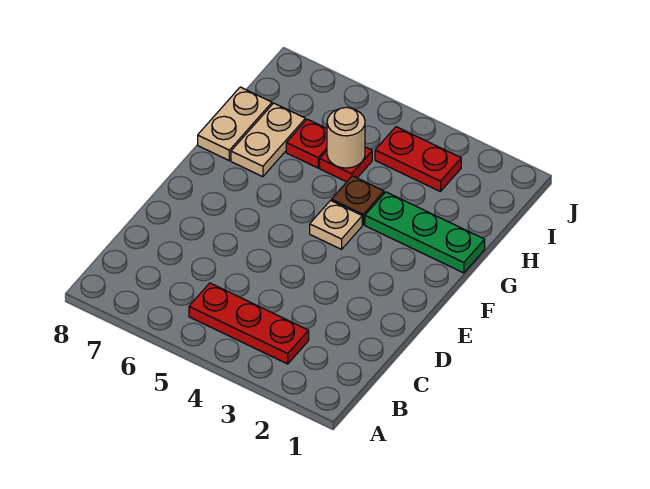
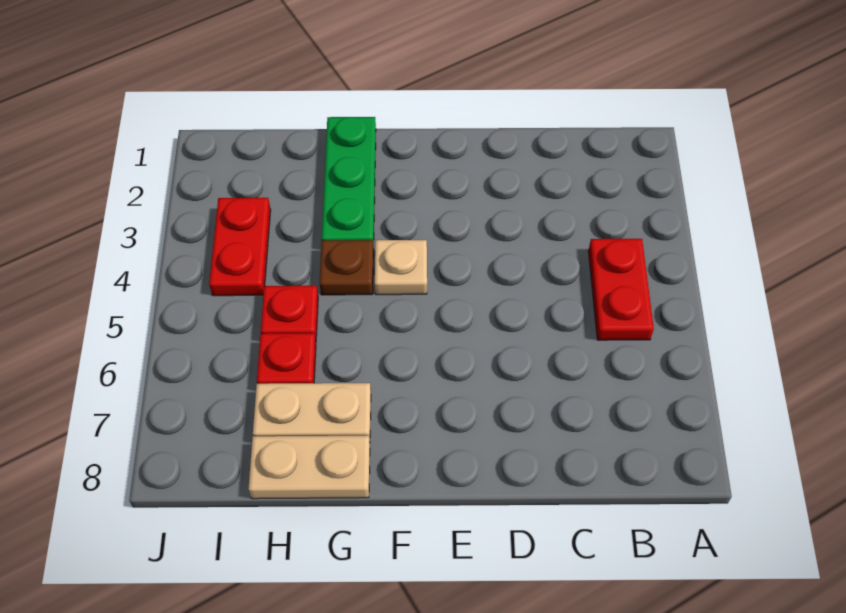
red plate B3:B5 level 1 -> red plate B4:B5 level 1
tan round brick H5 level 2 -> none

